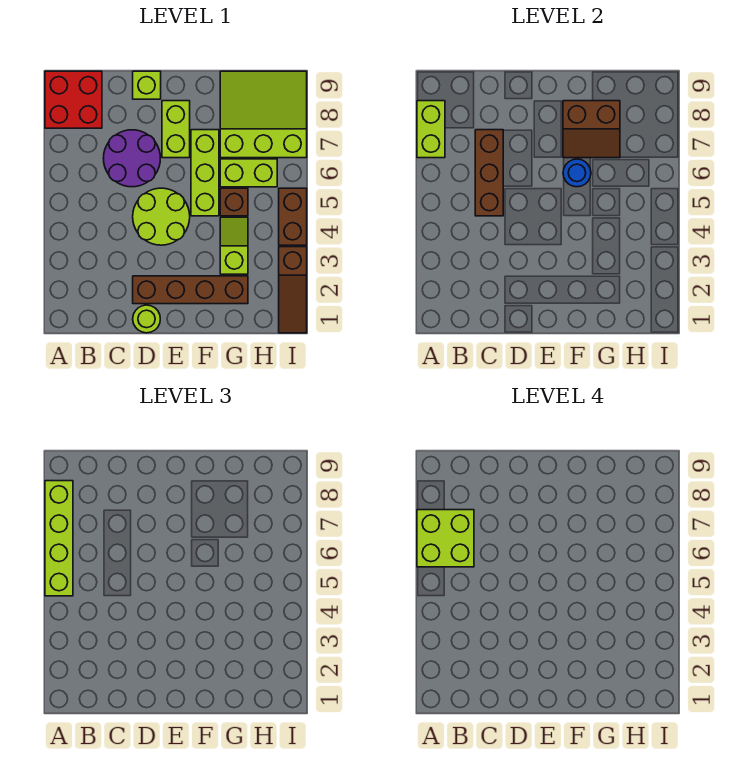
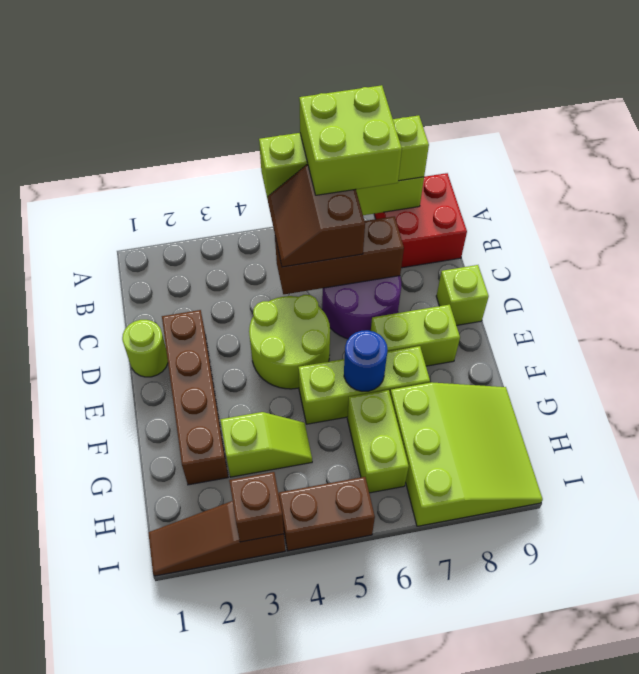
brown slope F7:G8 level 2 top 8 -> brown slope B5:C6 level 3 top 6
brown brick G5 level 1 -> brown brick I3 level 2

